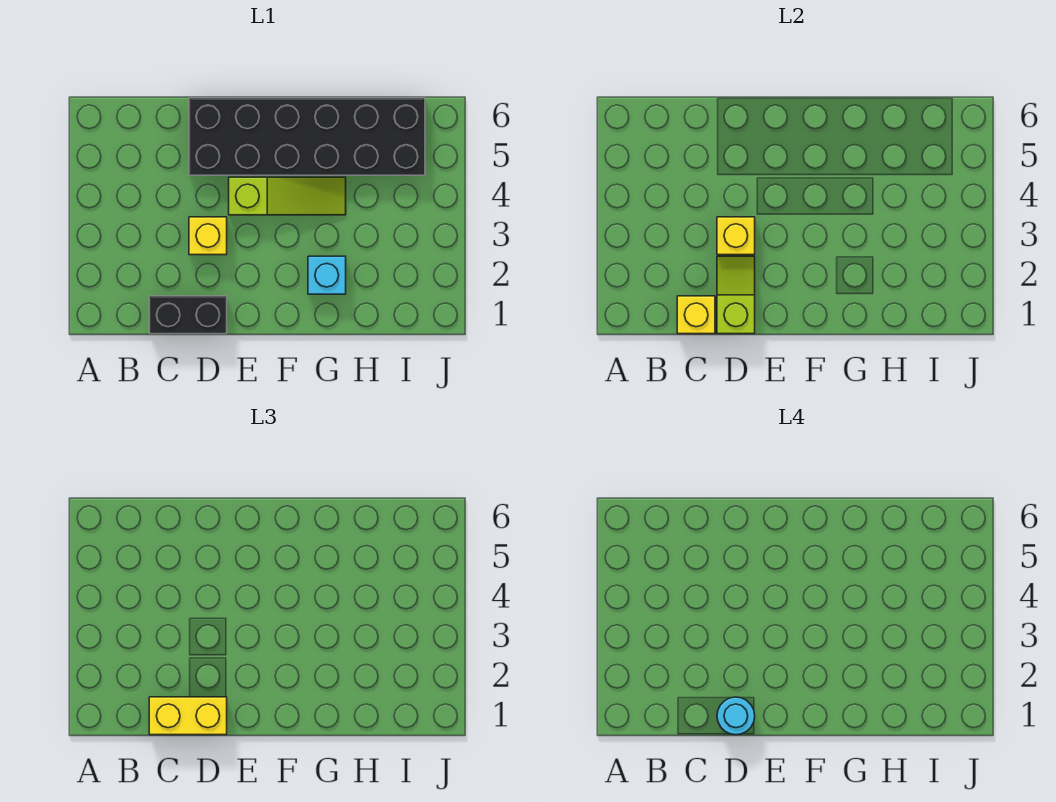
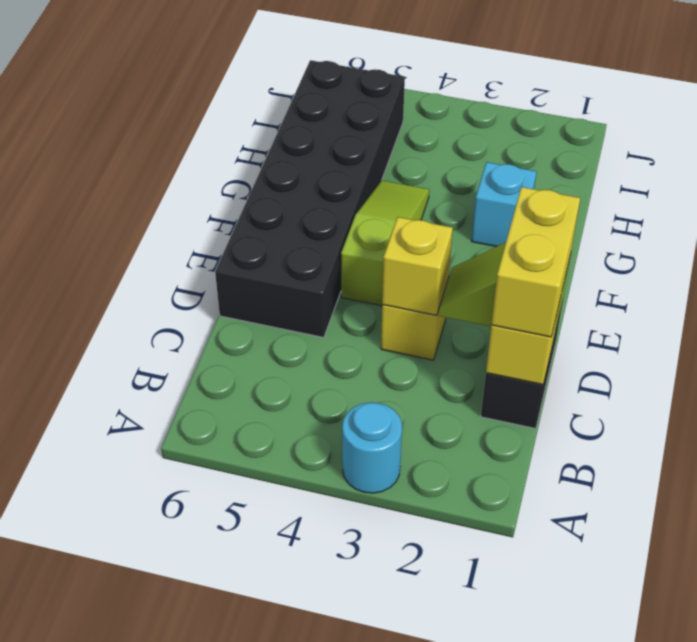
cyan round brick D1 level 4 -> cyan round brick A3 level 1

